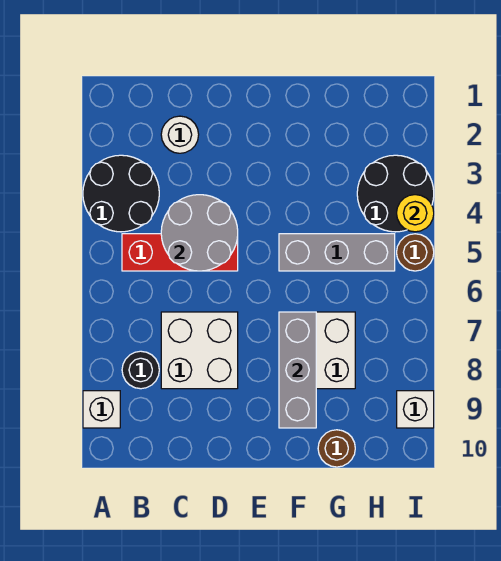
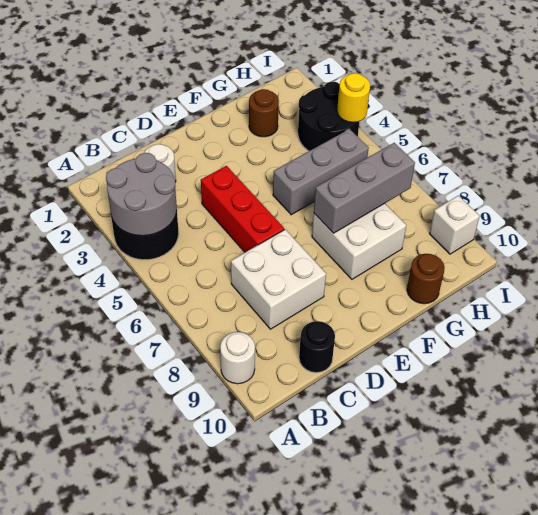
white brick A9 level 1 -> white round brick A9 level 1
red brick B5:D5 level 1 -> red brick D4:D6 level 1
black round brick B8 level 1 -> black round brick C10 level 1
grey round brick C4:D5 level 2 -> grey round brick A3:B4 level 2
grey brick F7:F9 level 2 -> grey brick F7:H7 level 2
brown round brick I5 level 1 -> brown round brick G2 level 1

